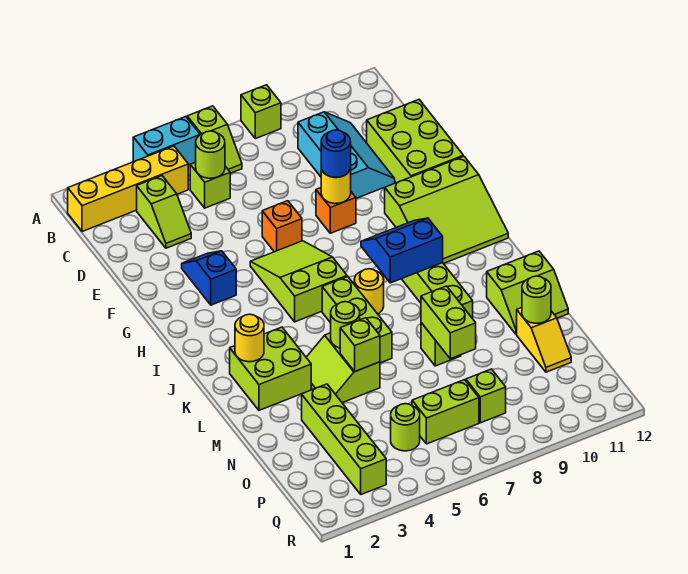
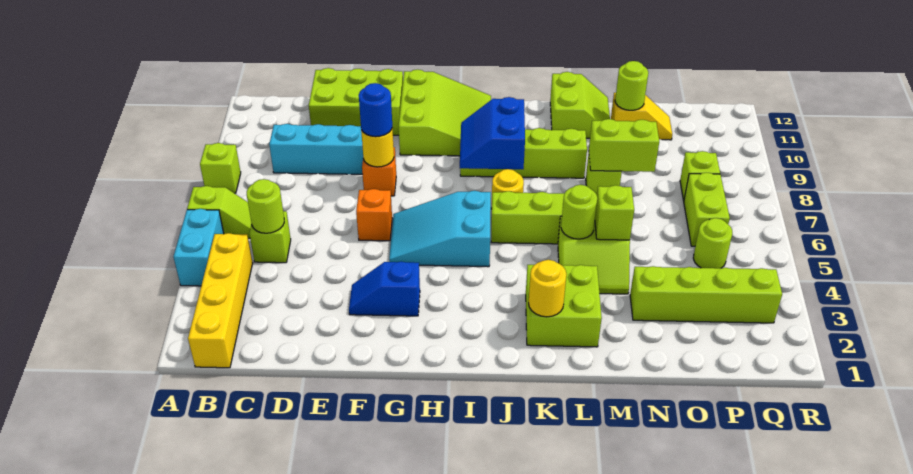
lime slope C3:D3 level 1 top C -> none
lime slope G5:I6 level 1 top I -> cyan slope G5:I6 level 1 top I

